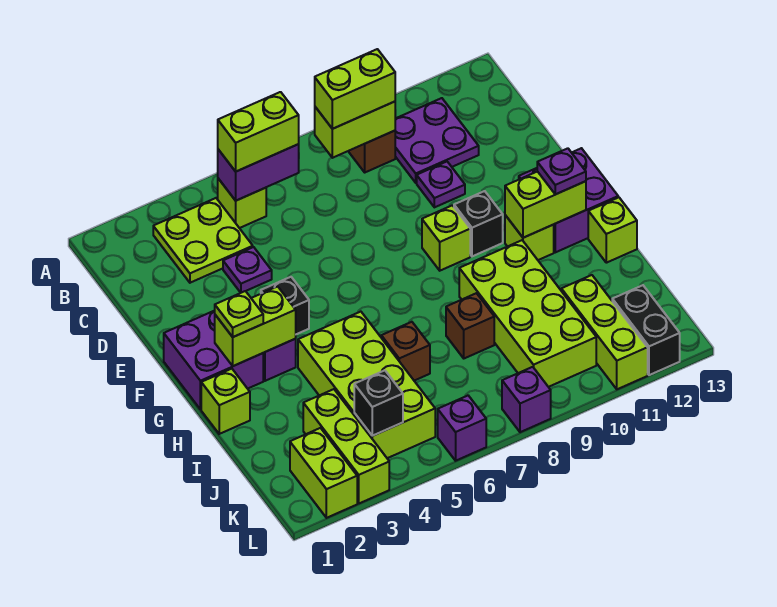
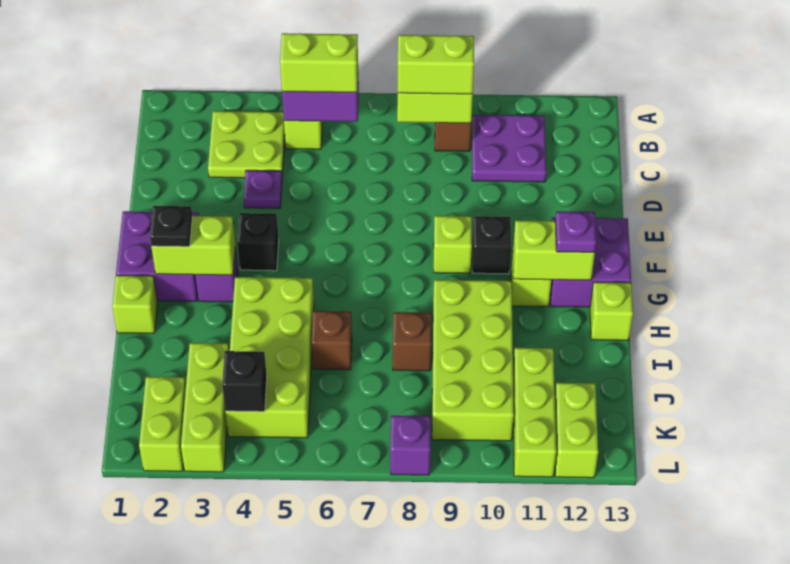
purple plate D10 level 1 -> none
lime plate G2 level 3 -> black plate G2 level 3
black brick K12:L12 level 1 -> lime brick K12:L12 level 1
purple brick L6 level 1 -> none

